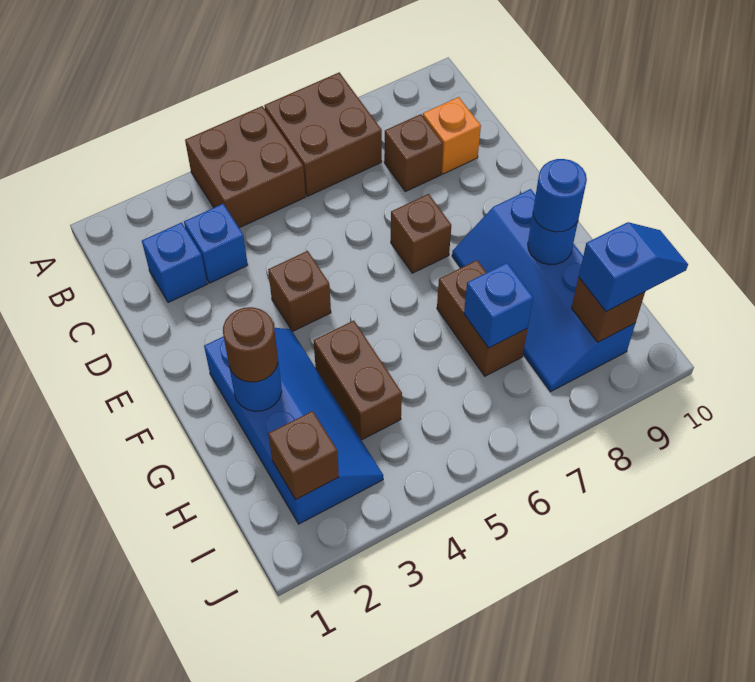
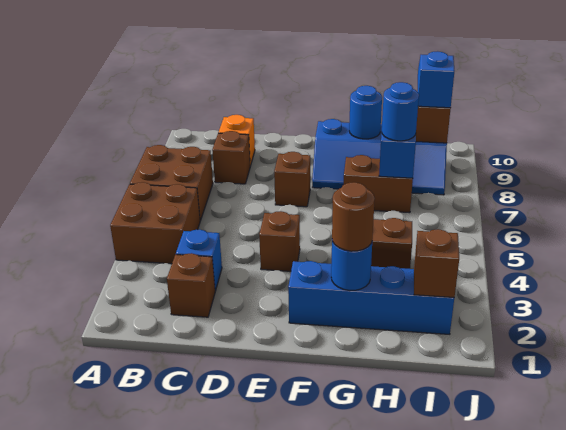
blue brick C2 level 1 -> brown brick C2 level 1
blue round brick G9 level 3 -> blue round brick H7 level 3

